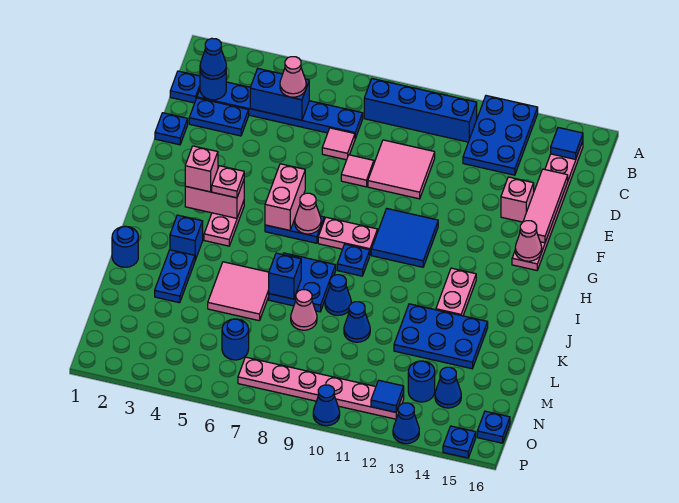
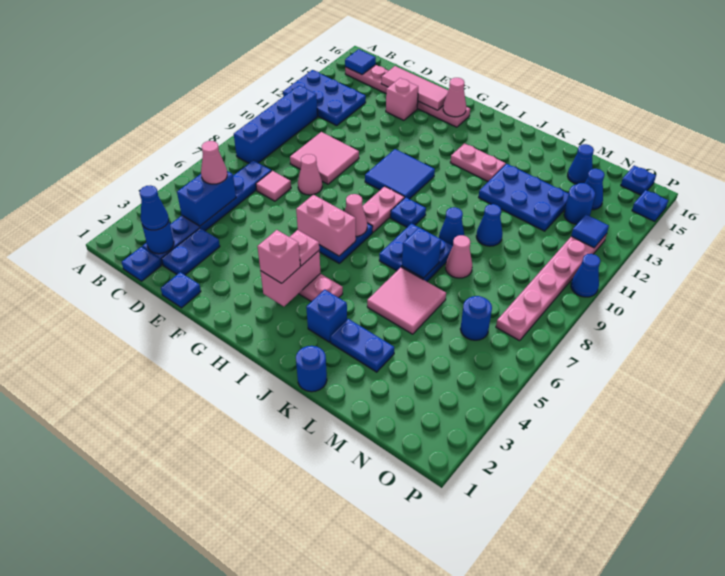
pink tile E8 level 1 -> pink cone E8 level 1
blue plate K12:L14 level 1 -> blue plate K12:M13 level 1
blue cone P13 level 1 -> blue cone M15 level 1

